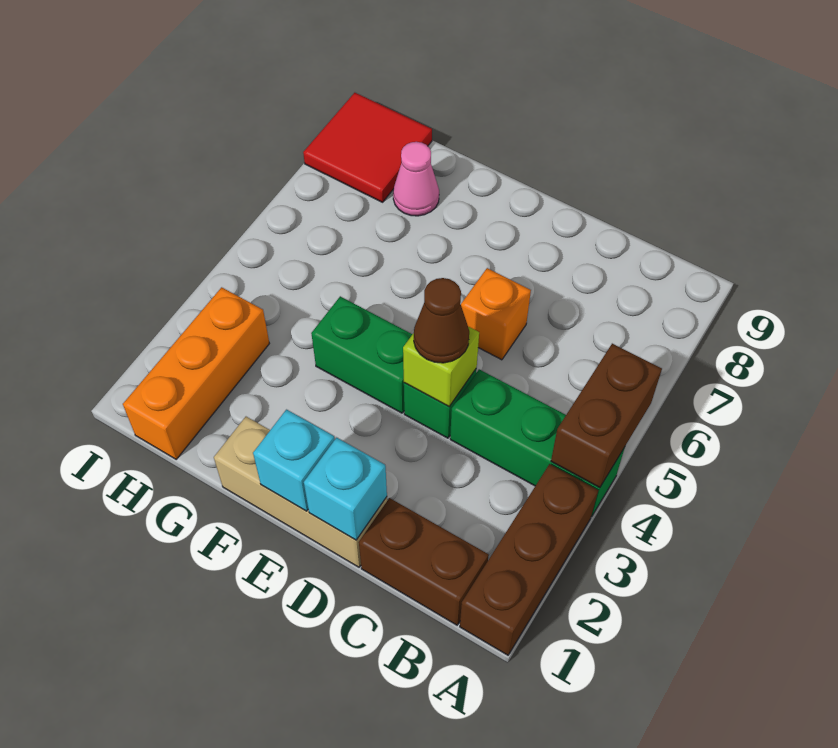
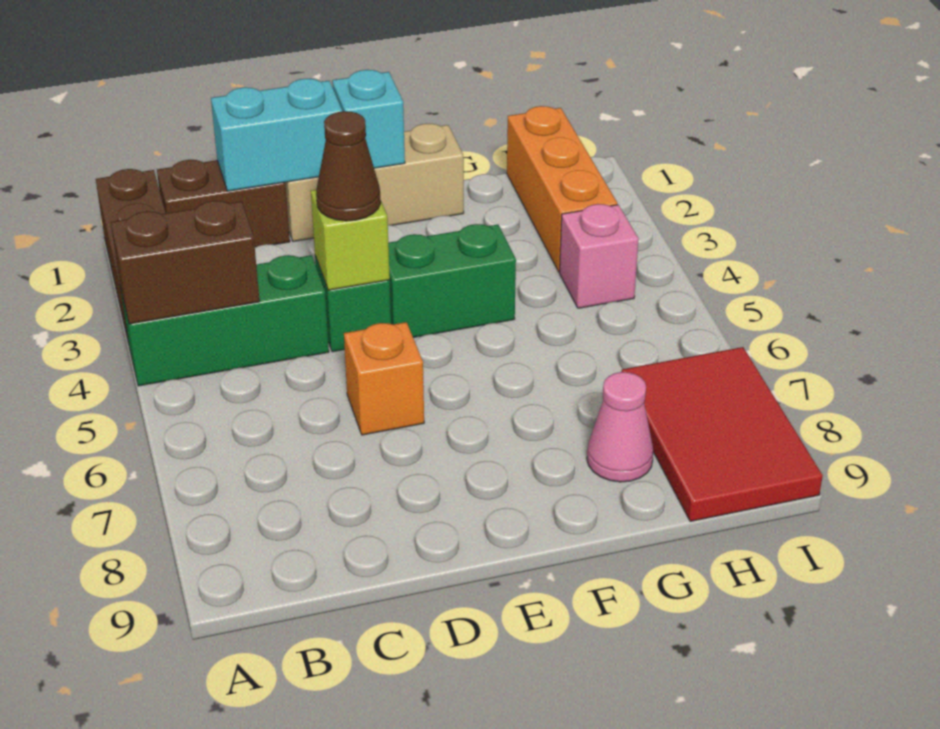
brown brick A4:A5 level 2 -> brown brick A4:B4 level 2
cyan brick D1 level 2 -> cyan brick C1:D1 level 2
none -> pink brick H4 level 1
red tile H8:I9 level 1 -> red tile H7:I9 level 1

